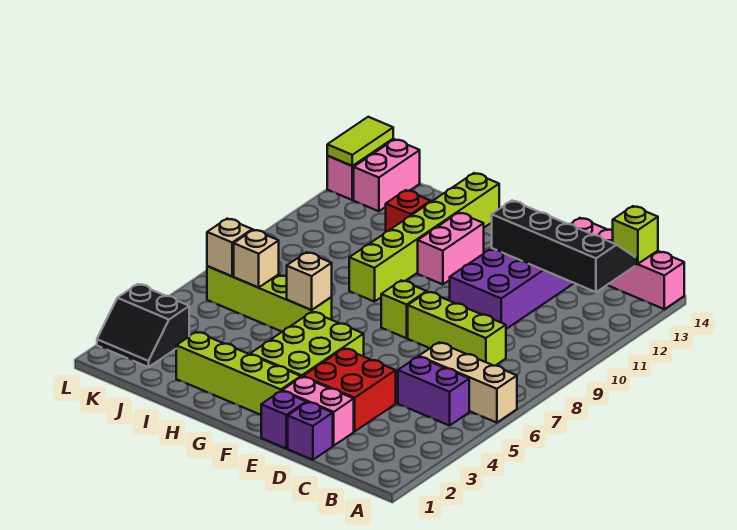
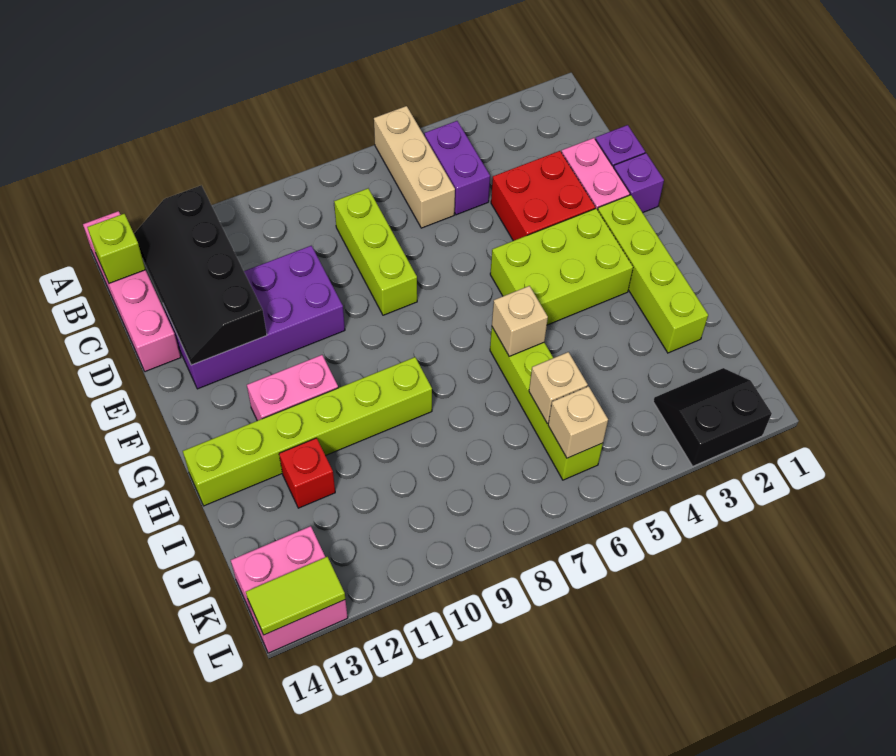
lime brick F8 level 1 -> none
black slope K2:L3 level 1 top 3 -> black slope K2:L3 level 1 top L

